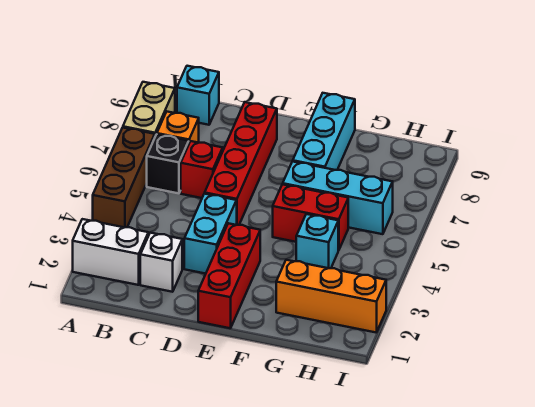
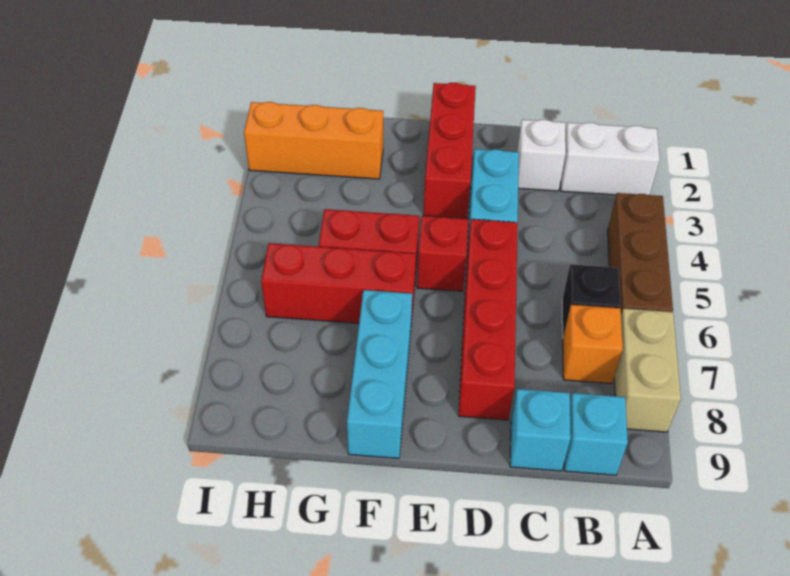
red brick C6 level 1 -> red brick E5 level 1
cyan brick F6:H6 level 1 -> red brick F6:H6 level 1
cyan brick G4 level 1 -> cyan brick C9 level 1

